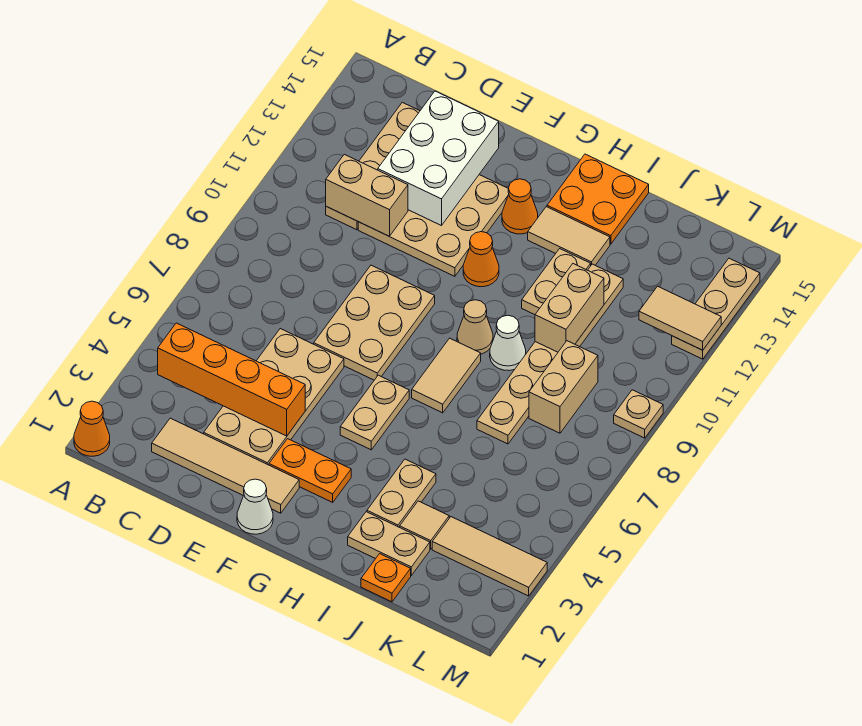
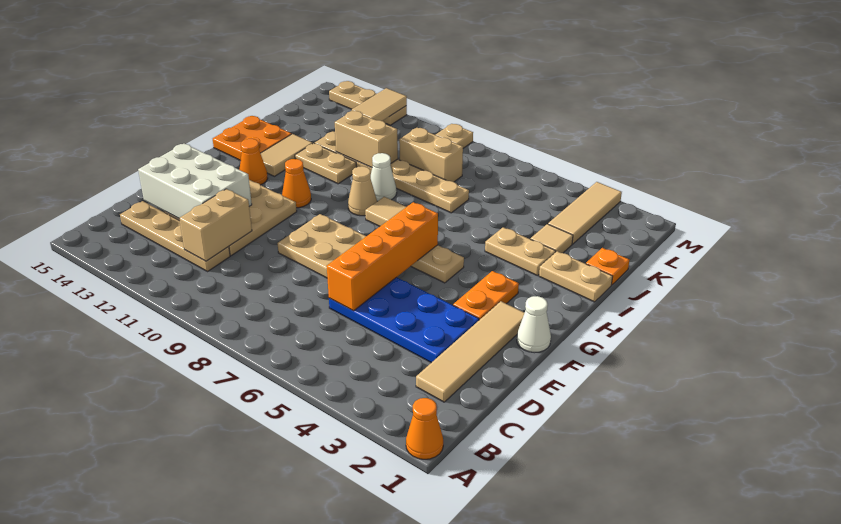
orange brick B4:E4 level 2 -> orange brick D6:G6 level 2
tan plate D3:E6 level 1 -> blue plate D3:E6 level 1
tan plate I2:J2 level 1 -> tan plate I1:I2 level 1

